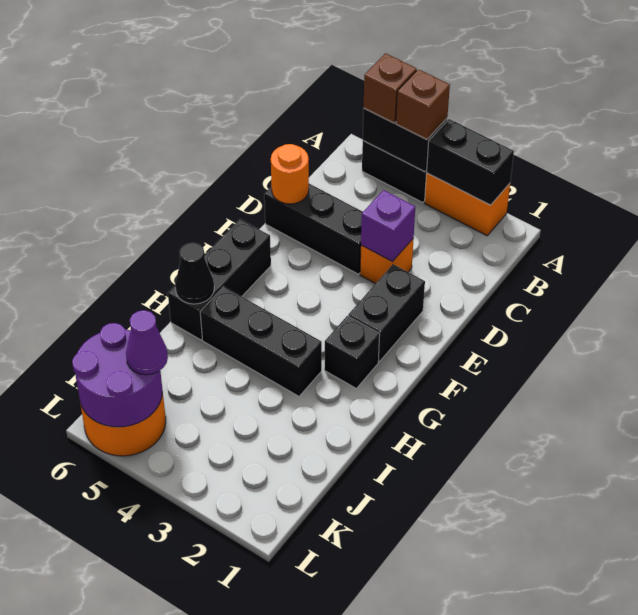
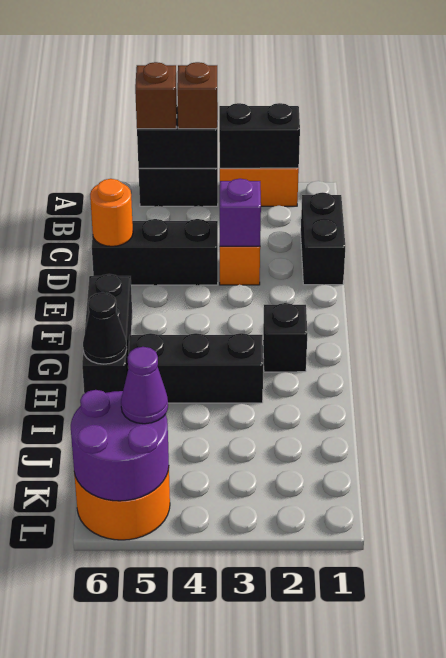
black brick E2:F2 level 1 -> black brick C1:D1 level 1

